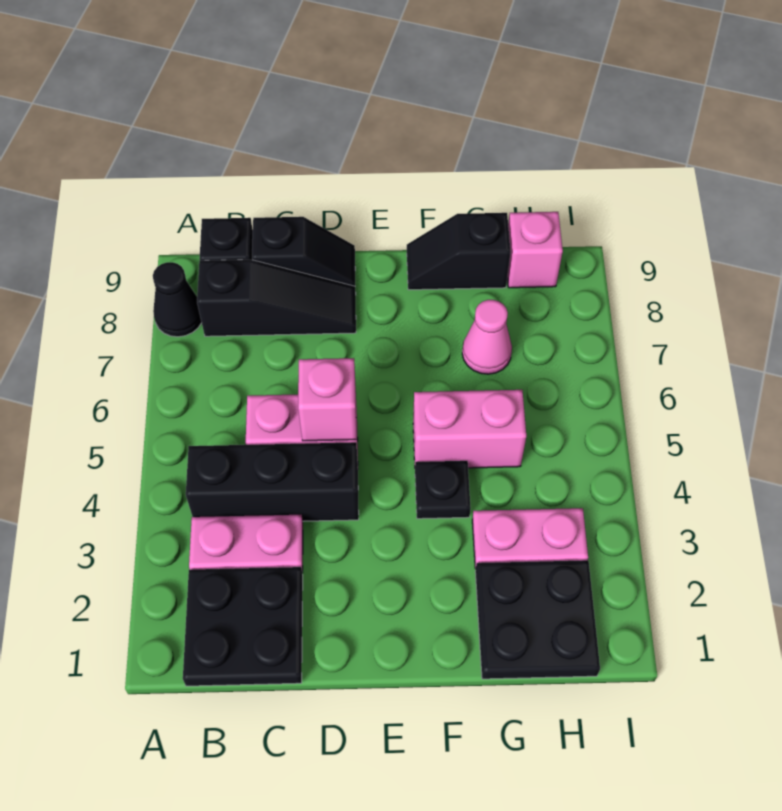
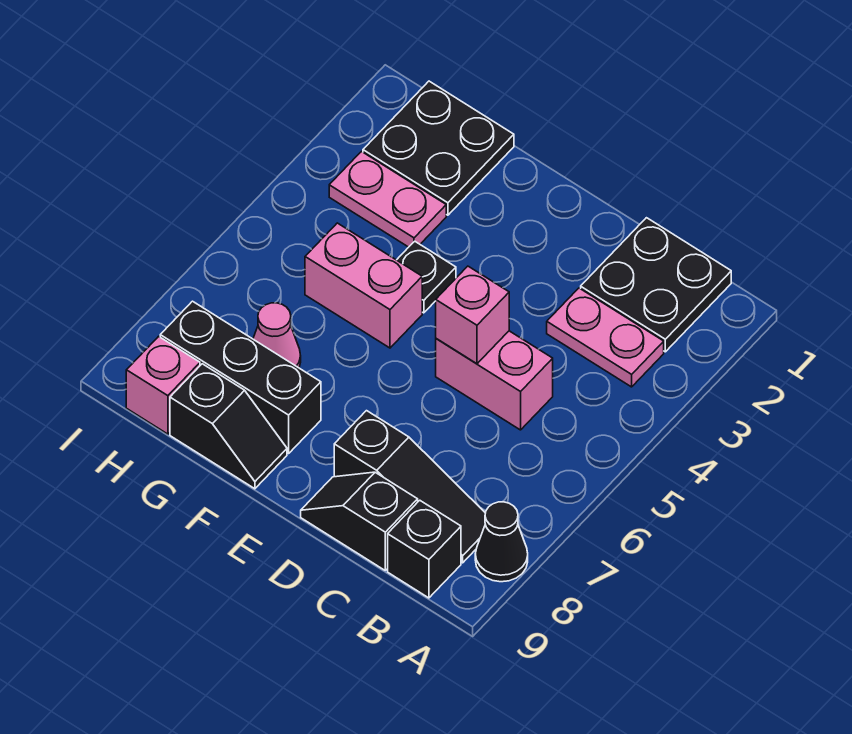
black brick B4:D4 level 1 -> black brick F8:H8 level 1
black slope B8:D8 level 1 top B -> black slope B8:D8 level 1 top D

